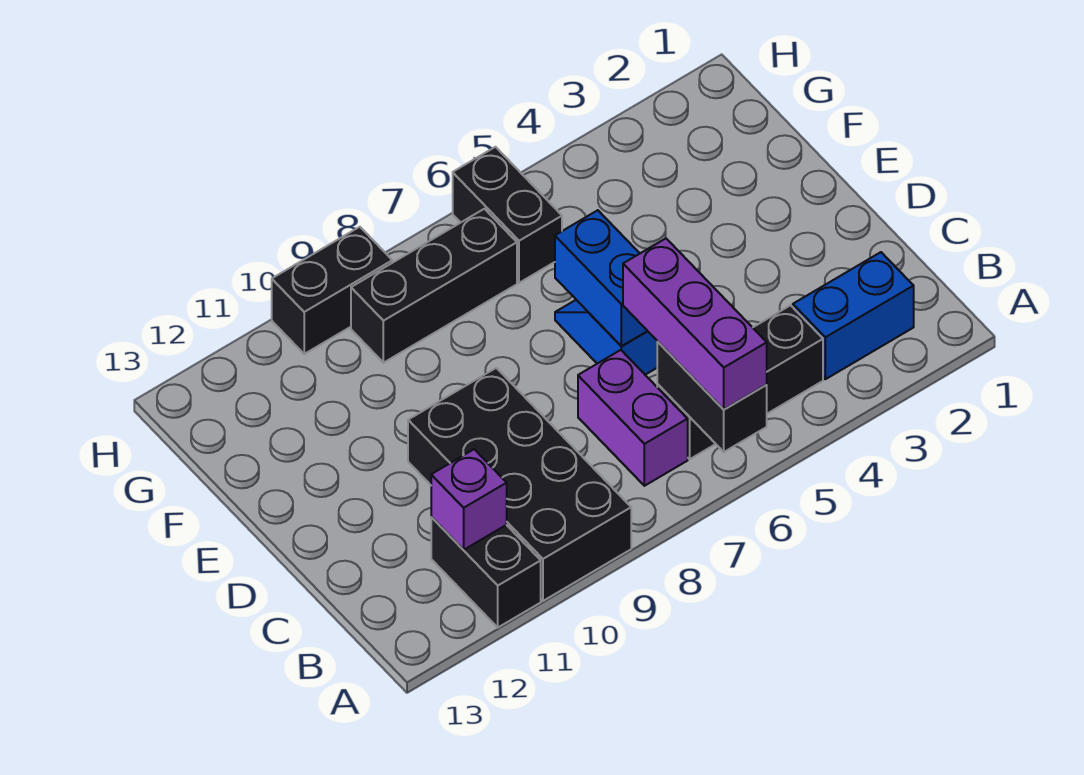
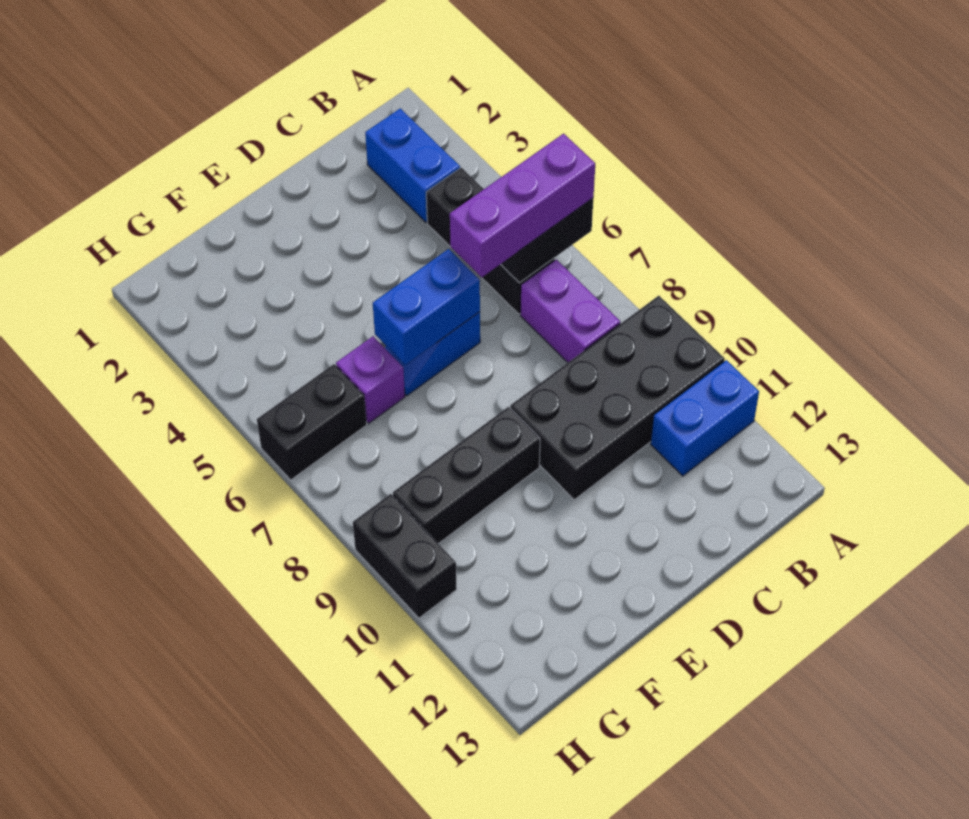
black brick A11:B11 level 1 -> blue brick A11:B11 level 1
purple brick B7:C7 level 1 -> purple brick B7:B8 level 1
purple brick B11 level 2 -> purple brick F6 level 1
black brick G7:G9 level 1 -> black brick E9:G9 level 1

